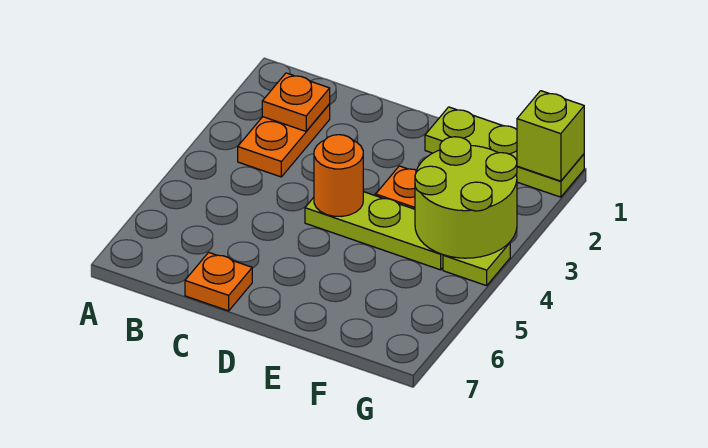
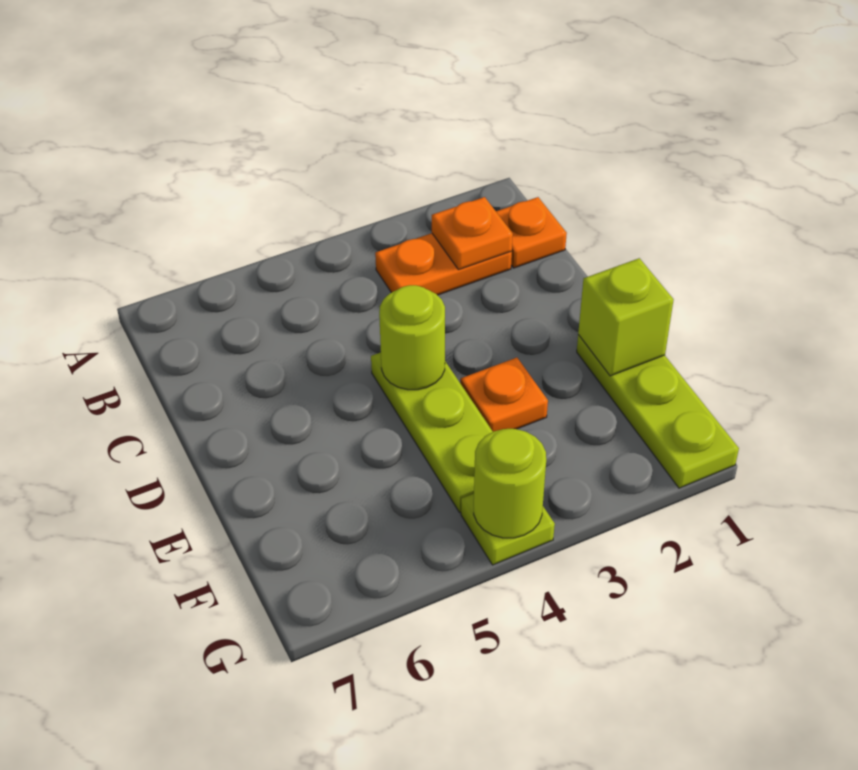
orange plate C7 level 1 -> orange plate B1 level 1
orange round brick D4 level 2 -> lime round brick D4 level 2
lime round brick F3:G4 level 2 -> lime round brick G4 level 2
lime brick G1 level 2 -> lime brick E1 level 2

